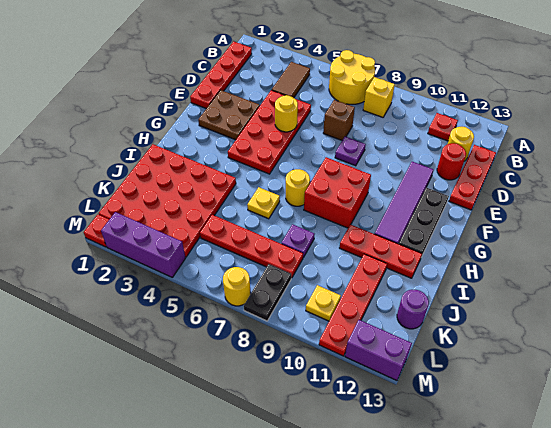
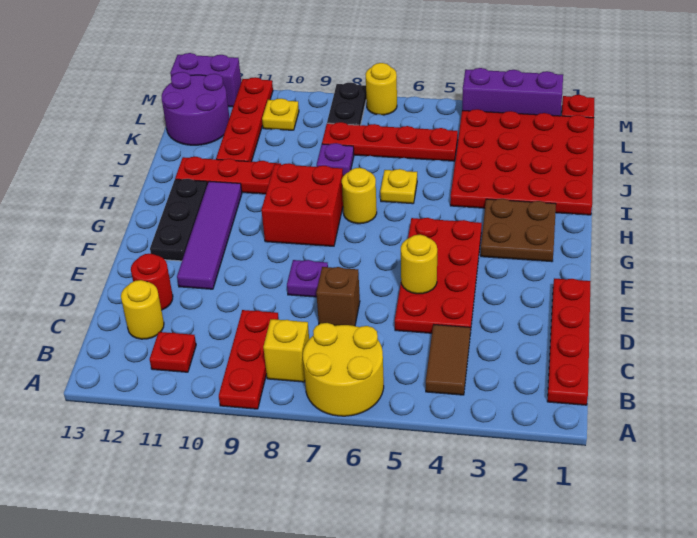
red plate C13:E13 level 1 -> red plate A9:C9 level 1
brown plate E2:F3 level 1 -> brown plate G2:H3 level 1
purple round brick K13 level 1 -> purple round brick K12:L13 level 1

